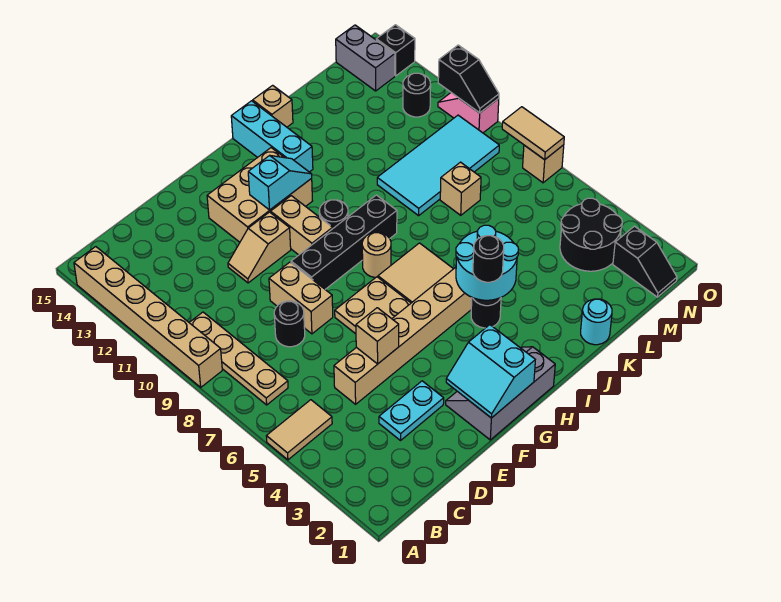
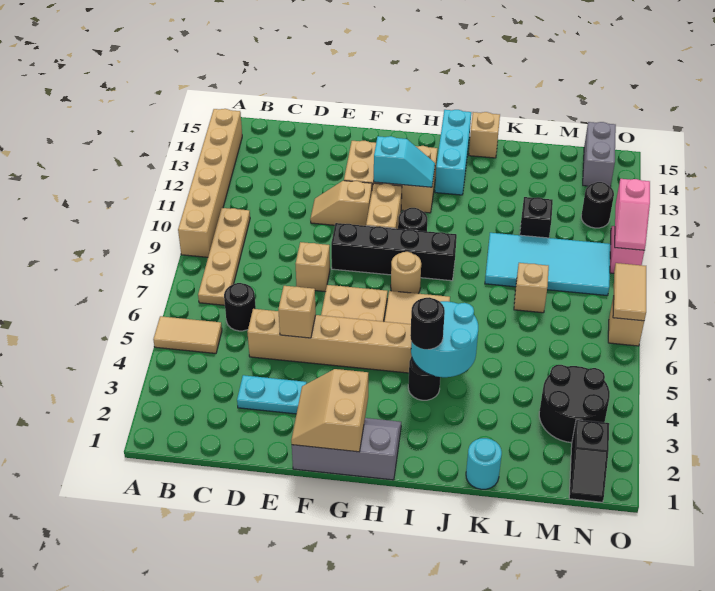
black round brick D8 level 1 -> black round brick C6 level 1
tan brick E8:E9 level 1 -> tan brick E8 level 1
cyan slope F1:G2 level 2 top G -> tan slope F1:G2 level 2 top G
black slope O10:O11 level 2 top 11 -> pink slope O10:O11 level 2 top 11
black brick O14 level 1 -> black brick L11 level 1

